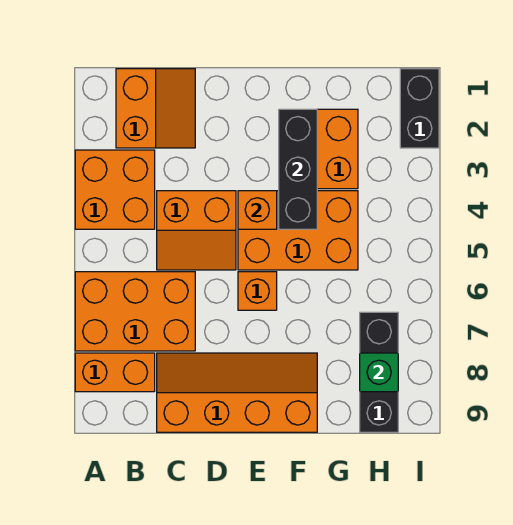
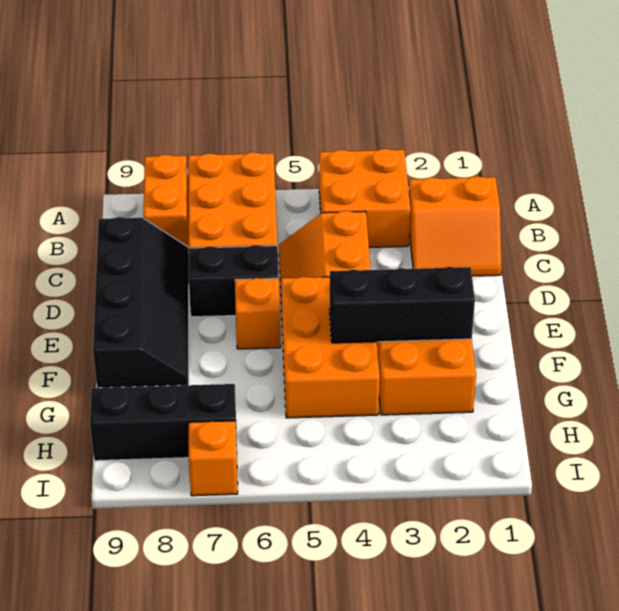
orange slope C8:F9 level 1 top 9 -> black slope C8:F9 level 1 top 9
orange brick E4 level 2 -> orange brick I7 level 1
green brick H8 level 2 -> none
black brick I1:I2 level 1 -> black brick D6:D7 level 1

